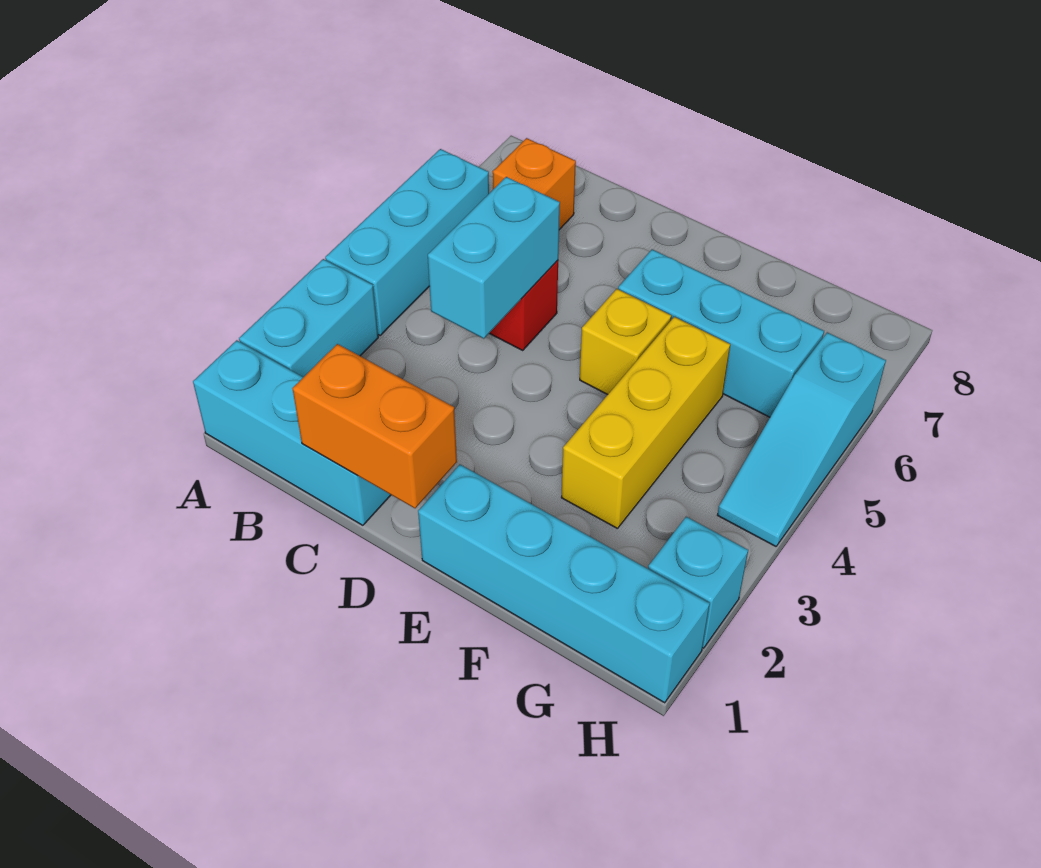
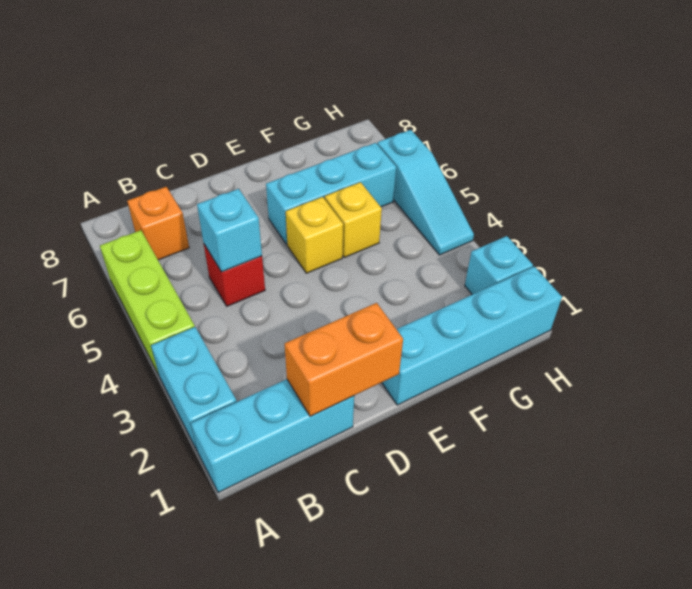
cyan brick A4:A6 level 1 -> lime brick A4:A6 level 1
cyan brick C4:C5 level 2 -> cyan brick C5 level 2
yellow brick F3:F5 level 1 -> yellow brick F5 level 1

